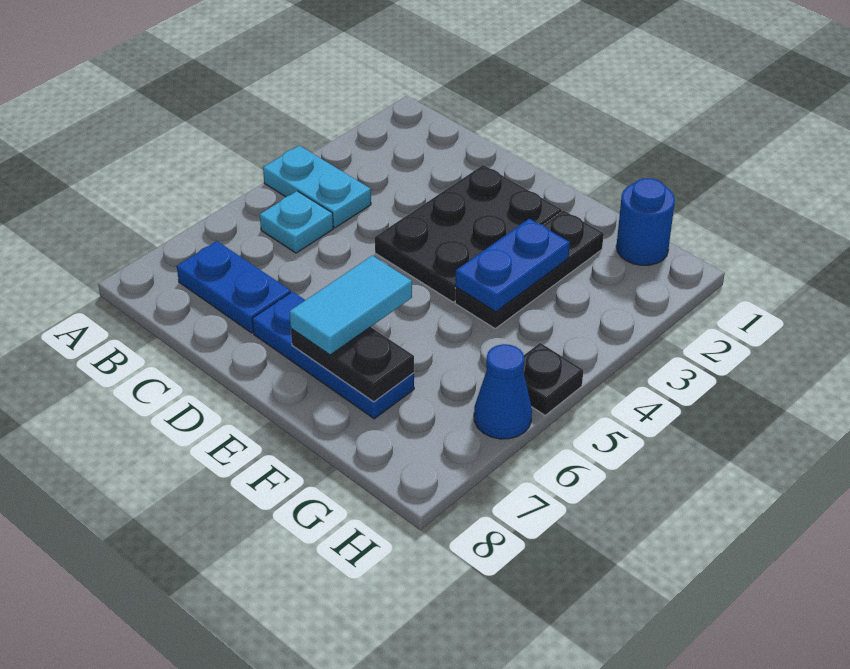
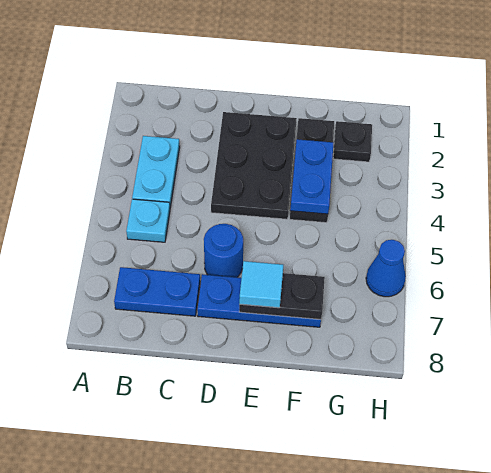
cyan plate A4:B4 level 1 -> cyan plate B3:B4 level 1
cyan tile E6:E7 level 3 -> cyan tile E7 level 3
blue round brick G1 level 1 -> blue round brick D6 level 1
black plate H5 level 1 -> black plate G2 level 1

